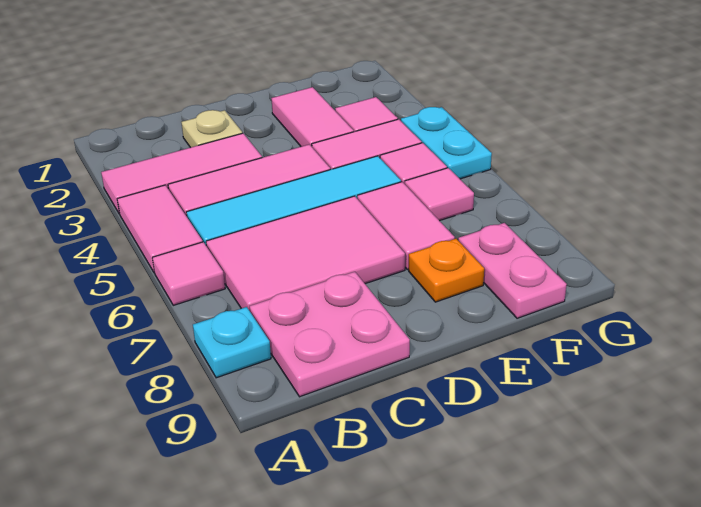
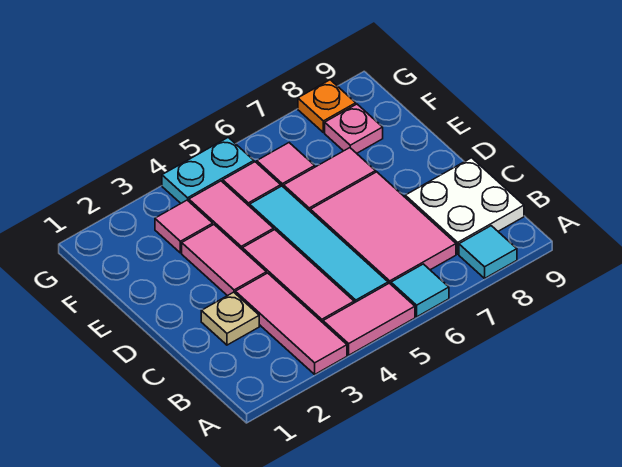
pink tile A6 level 1 -> cyan tile A6 level 1
cyan plate A8 level 1 -> cyan tile A8 level 1
pink plate B8:C9 level 1 -> white plate B8:C9 level 1
pink tile E2:E3 level 1 -> pink tile D3:E3 level 1
orange plate E8 level 1 -> orange plate G8 level 1
pink plate F8:F9 level 1 -> pink plate F8 level 1

